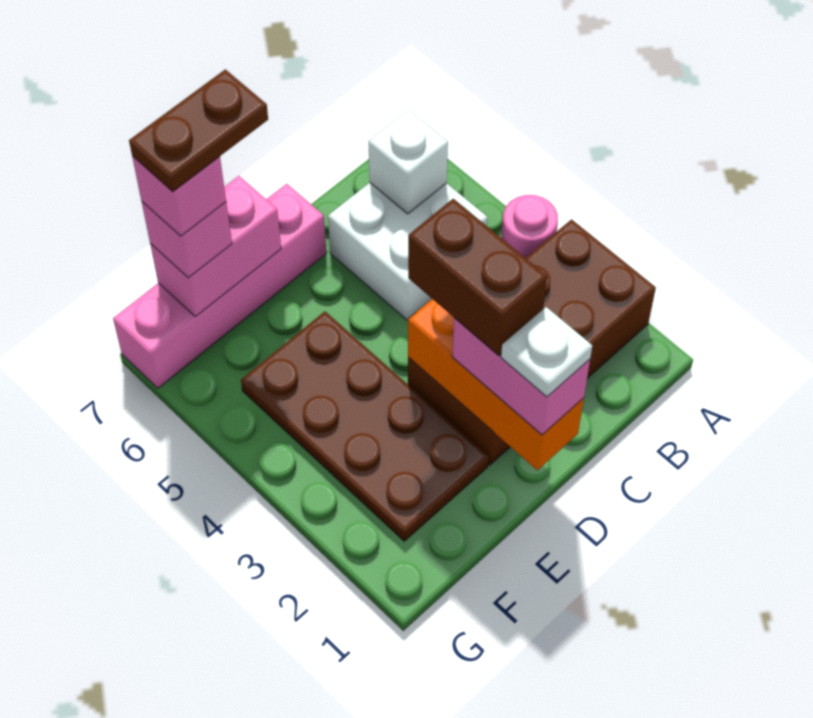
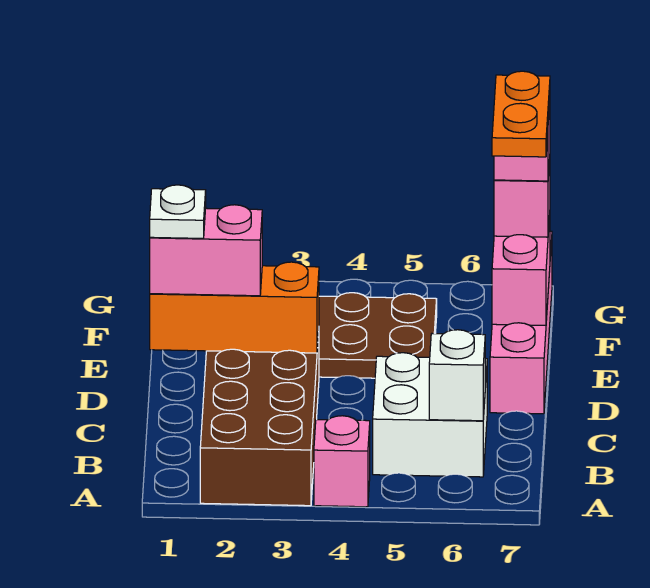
pink round brick A4 level 1 -> pink brick A4 level 1
brown brick D2:D3 level 4 -> none
brown plate E7:F7 level 5 -> orange plate E7:F7 level 5

